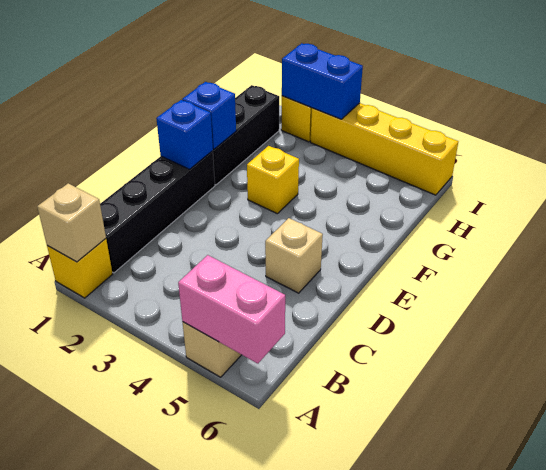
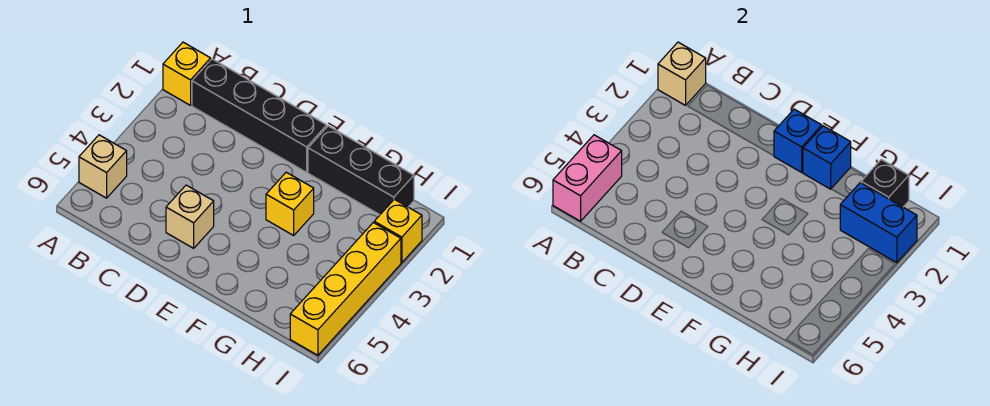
none -> black brick H1 level 2
blue brick I2:I3 level 2 -> blue brick H2:I2 level 2

